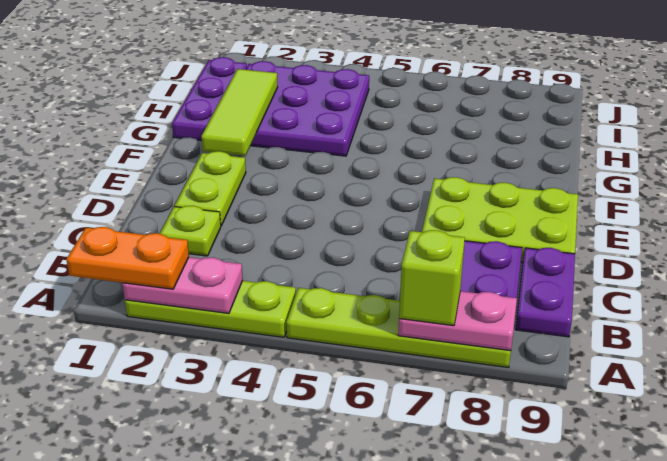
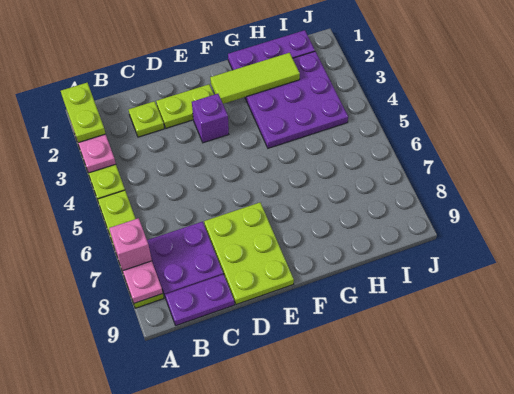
orange plate A1:A2 level 3 -> lime plate A1:A2 level 3
lime brick A7 level 3 -> pink brick A7 level 3
none -> purple brick E3 level 1

